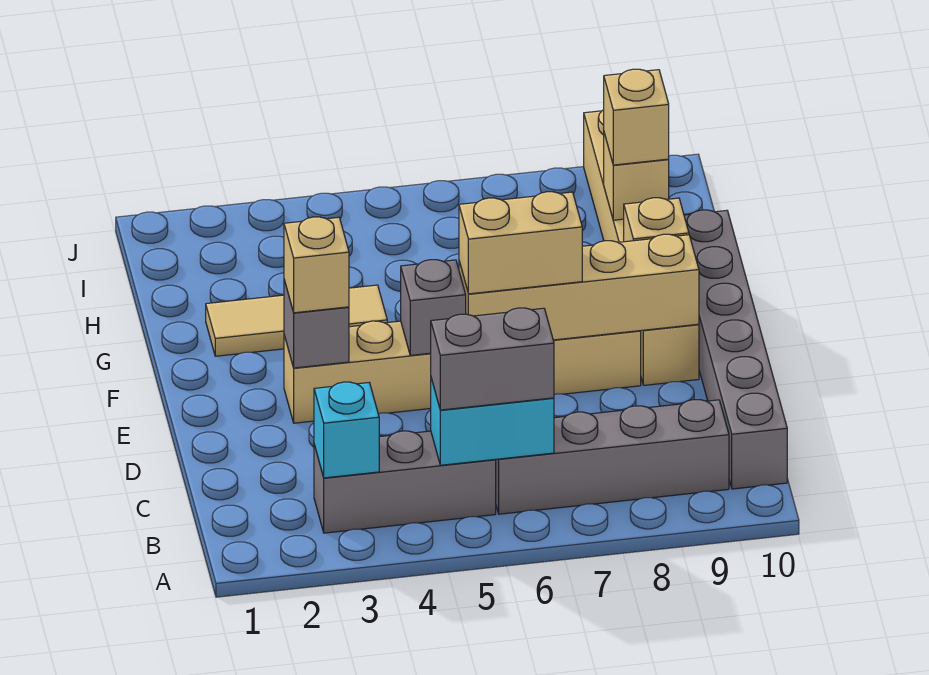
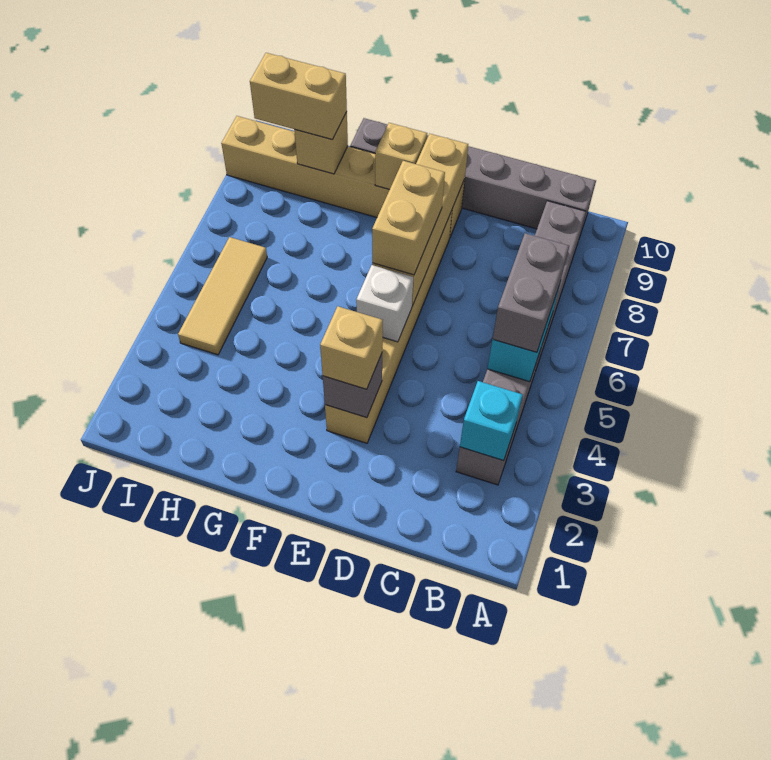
grey brick E5 level 2 -> white brick E5 level 2
tan tile G2:G4 level 1 -> tan tile I4:I6 level 1
tan brick H9 level 3 -> tan brick H9:I9 level 3

